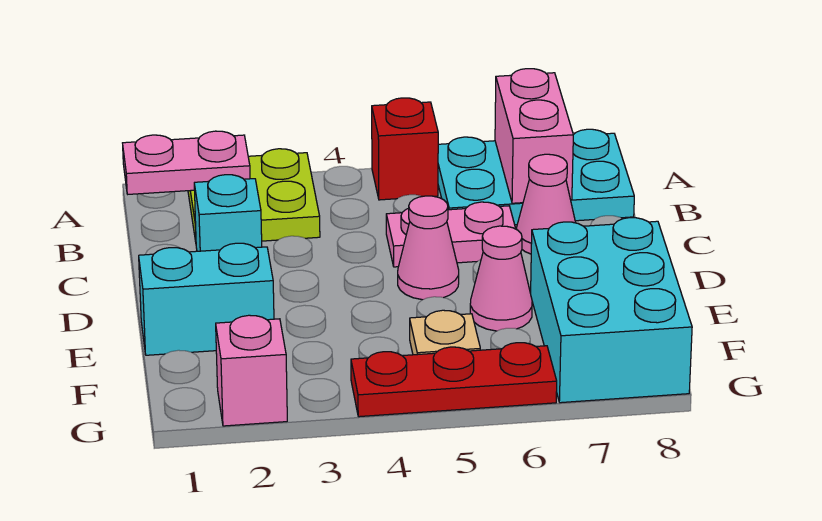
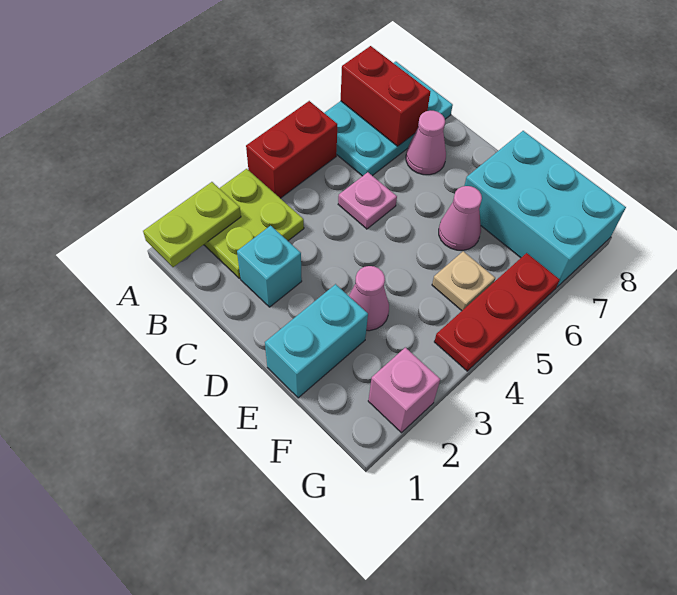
pink plate A1:A2 level 2 -> lime plate A1:A2 level 2
red brick A5 level 1 -> red brick A4:A5 level 1
pink brick A7:B7 level 2 -> red brick A7:B7 level 2
pink plate C5:C6 level 1 -> pink plate C5 level 1
pink cone D5 level 1 -> pink cone E3 level 1

